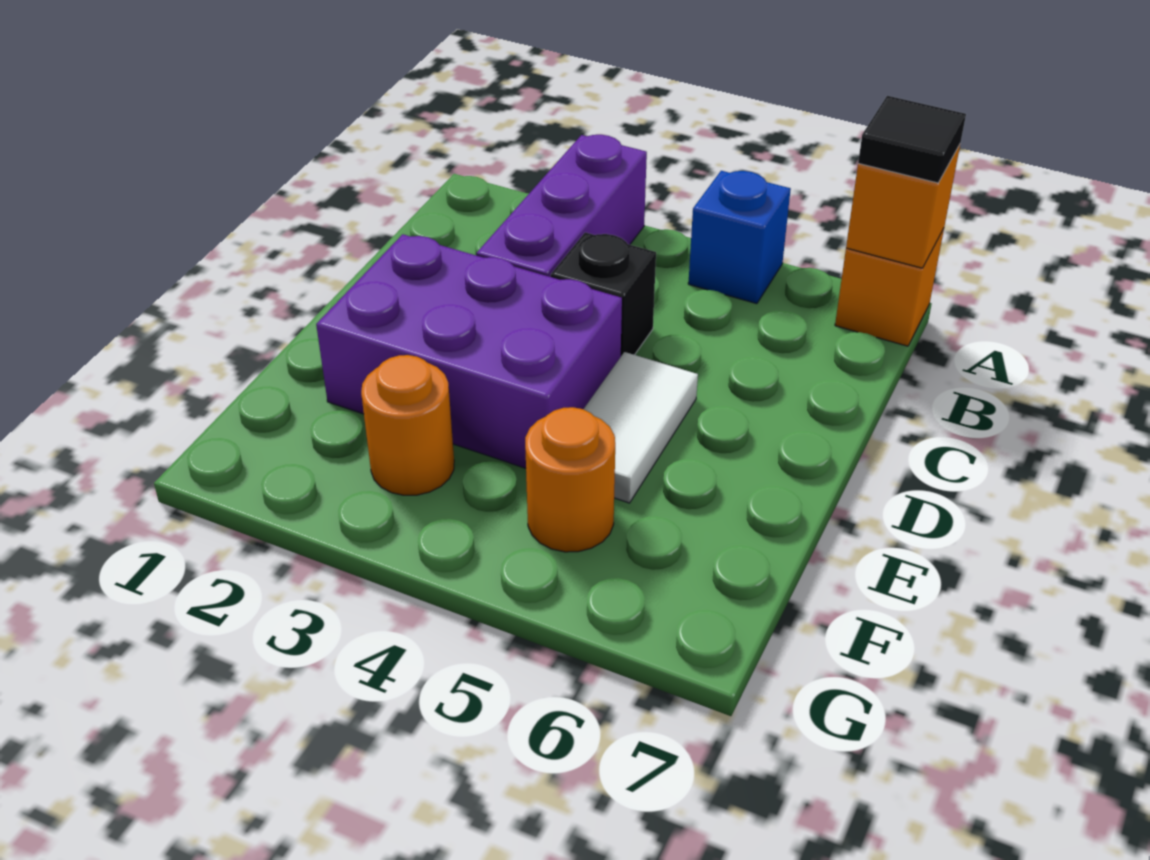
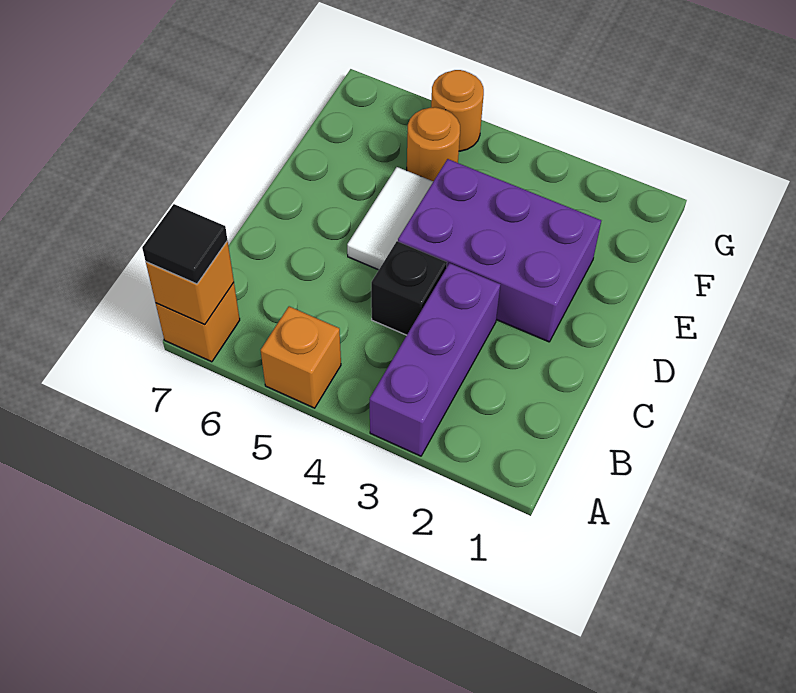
blue brick A5 level 1 -> orange brick A5 level 1
orange round brick F3 level 1 -> orange round brick G5 level 1

